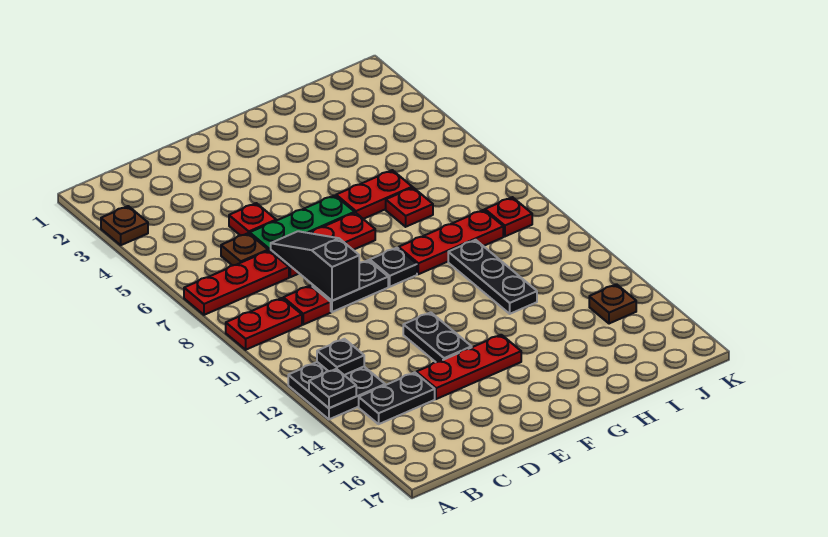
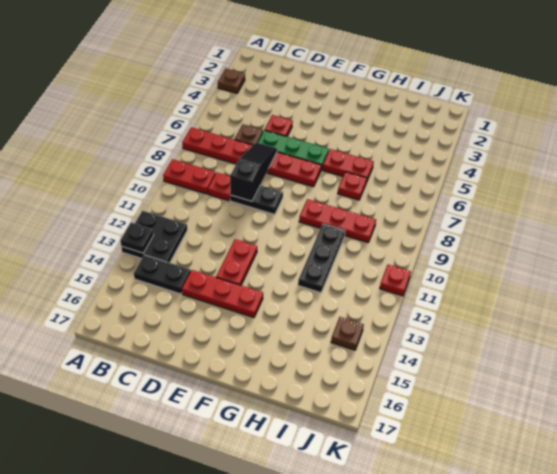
black plate B12 level 2 -> none
black plate E12:E13 level 1 -> red plate E12:E13 level 1
black plate F9 level 1 -> none
red plate J9 level 1 -> red plate K11 level 1

